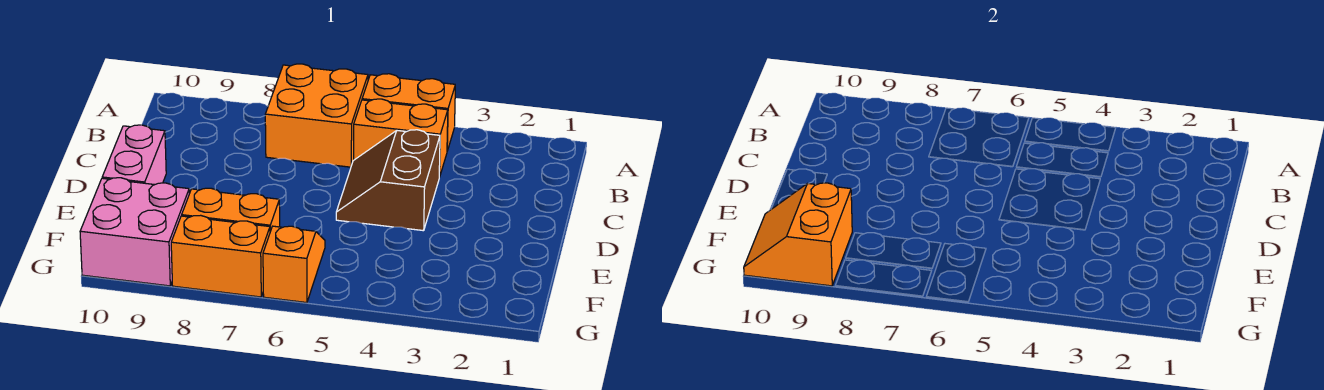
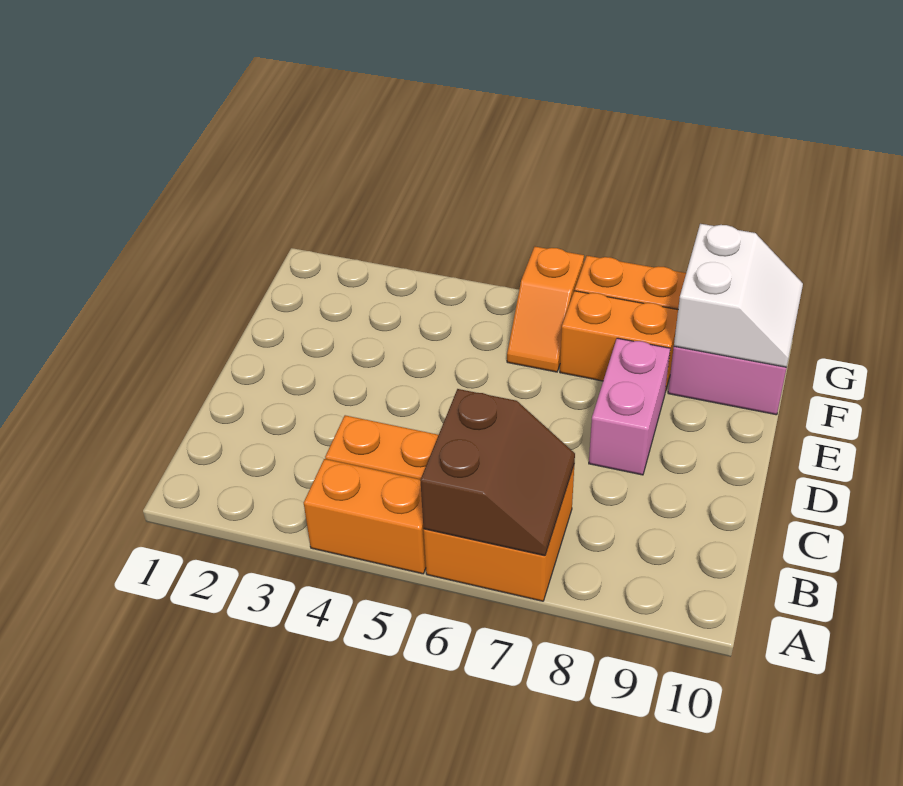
brown slope C4:D5 level 1 top 4 -> brown slope A6:B7 level 2 top 6
pink brick D10:E10 level 1 -> pink brick D8:E8 level 1
orange slope F9:G10 level 2 top 9 -> white slope F9:G10 level 2 top 9

